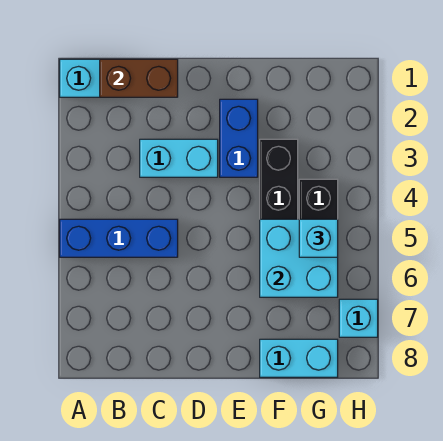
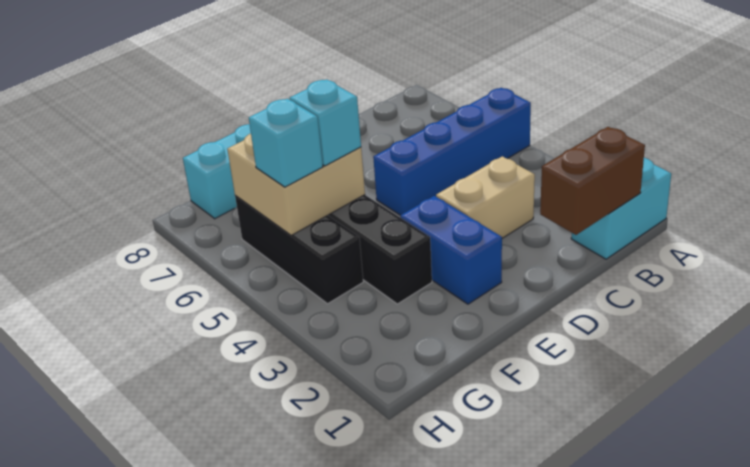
blue brick A5:C5 level 1 -> blue brick A5:D5 level 1
cyan brick C3:D3 level 1 -> tan brick C3:D3 level 1
cyan brick F5:G6 level 2 -> tan brick F5:G6 level 2
cyan brick H7 level 1 -> cyan brick F5 level 3

